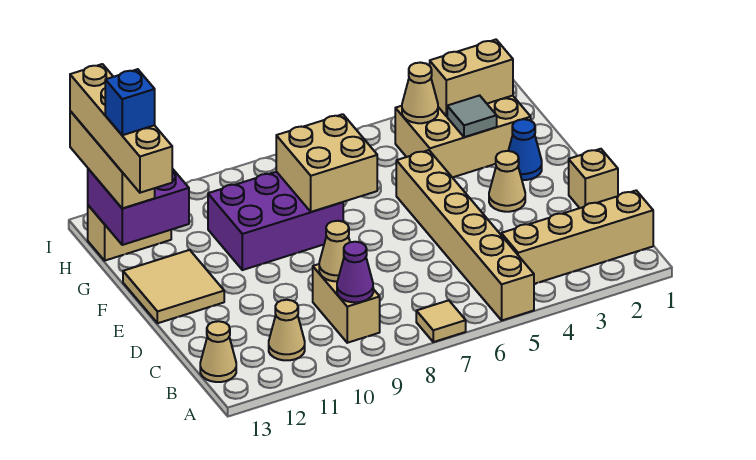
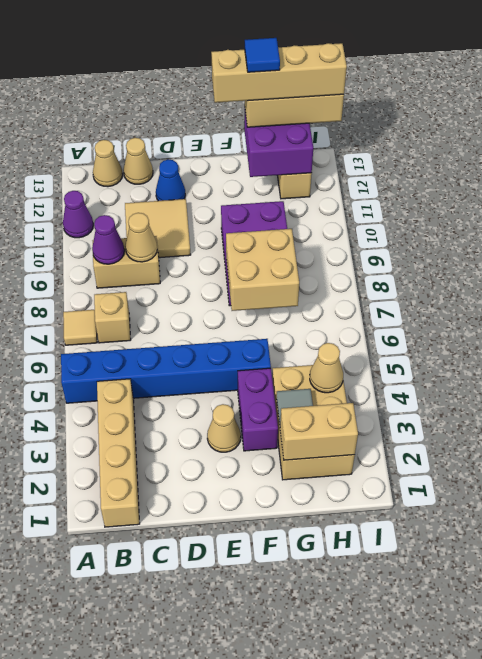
tan brick A5:F5 level 1 -> blue brick A5:F5 level 1
none -> purple cone A11 level 1
tan cone B11 level 1 -> tan cone C13 level 1
tan brick D1 level 1 -> tan brick B7 level 1
tan tile E12:F13 level 1 -> tan tile C10:D11 level 1
blue cone F2 level 1 -> blue cone D12 level 1
none -> purple brick F3:F4 level 1
blue brick G13 level 5 -> blue tile G13 level 5
tan brick H2:H3 level 2 -> tan brick G2:H2 level 2

